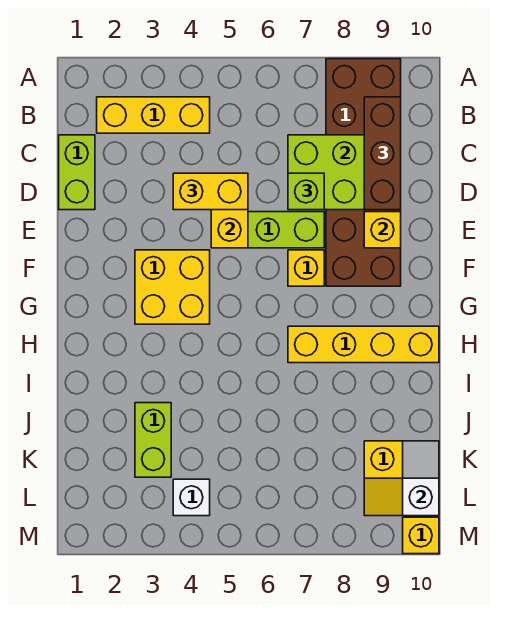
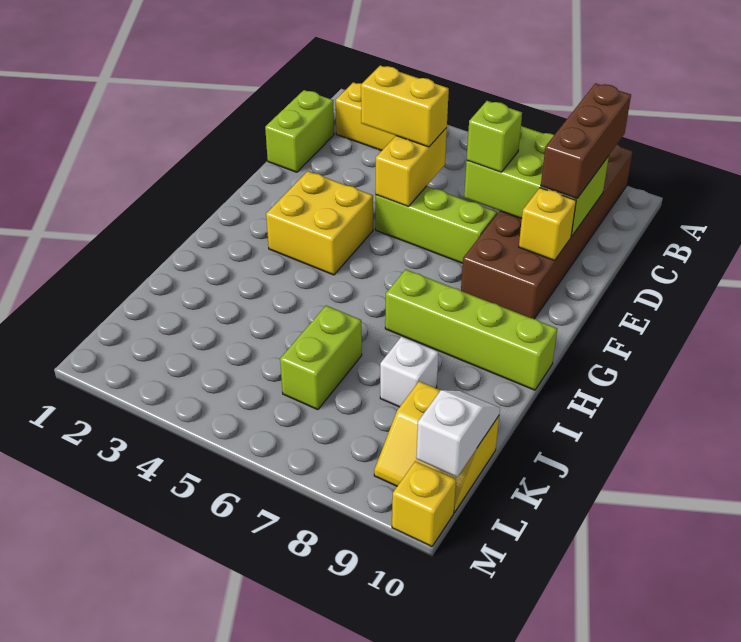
yellow brick F7 level 1 -> none
yellow brick H7:H10 level 1 -> lime brick H7:H10 level 1
lime brick J3:K3 level 1 -> lime brick J6:K6 level 1
white brick L4 level 1 -> white brick J8 level 1

